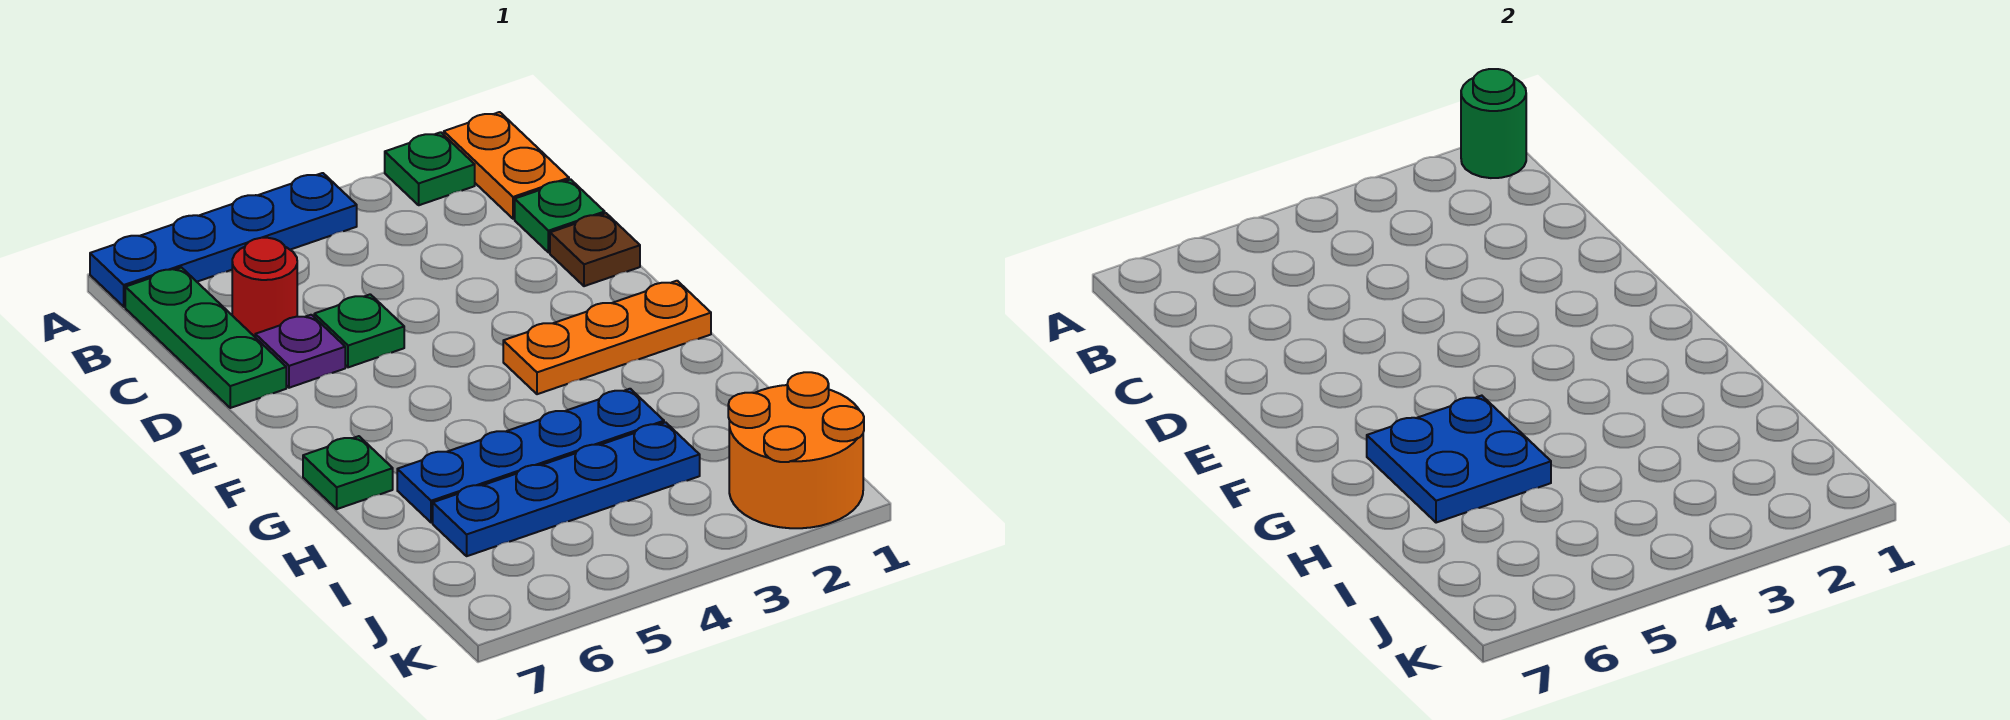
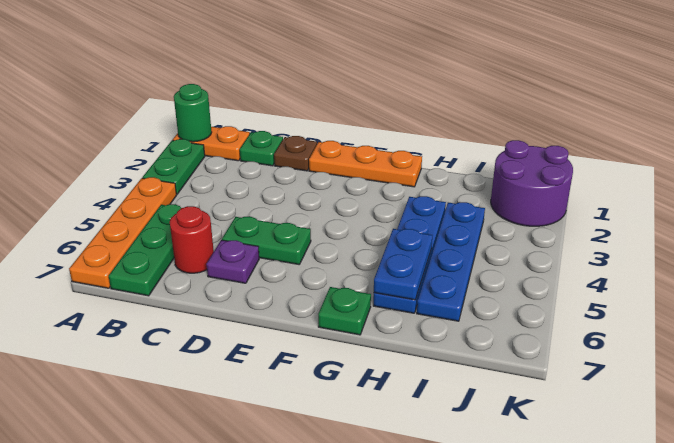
green plate A2 level 1 -> green plate A2:A3 level 1
blue plate A4:A7 level 1 -> orange plate A4:A7 level 1
green plate B7:D7 level 1 -> green plate B5:B7 level 1
green plate D5 level 1 -> green plate D5:E5 level 1
orange plate F1:F3 level 1 -> orange plate E1:G1 level 1
blue plate G5:H6 level 2 -> blue plate H5:H6 level 2
orange round brick J1:K2 level 1 -> purple round brick J1:K2 level 1

